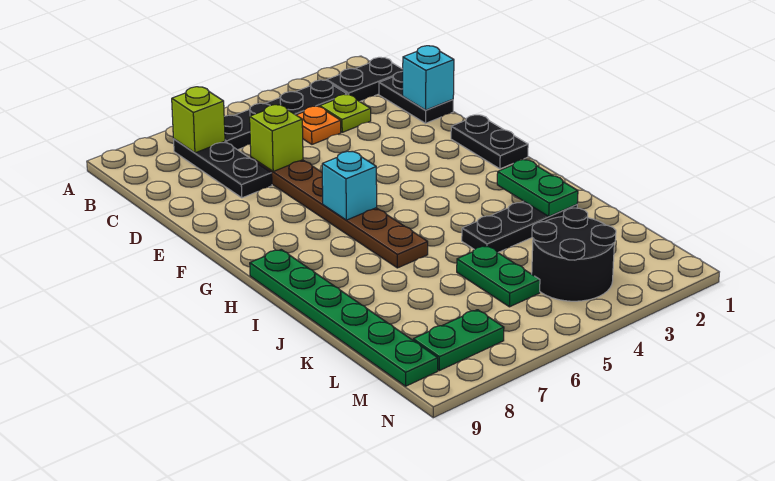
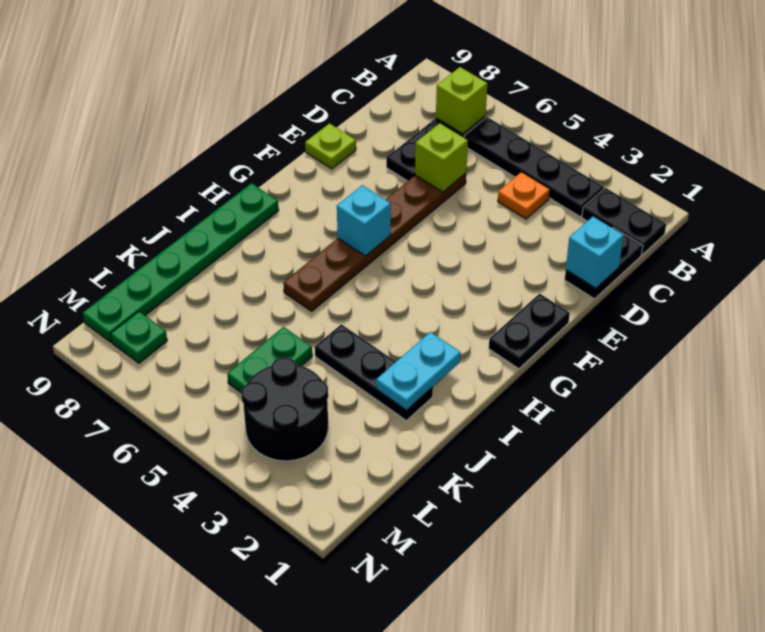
lime plate C3 level 1 -> lime plate E9 level 1
green plate I2:J2 level 2 -> cyan plate I2:J2 level 2
green plate M7:M8 level 1 -> green plate M8 level 1

